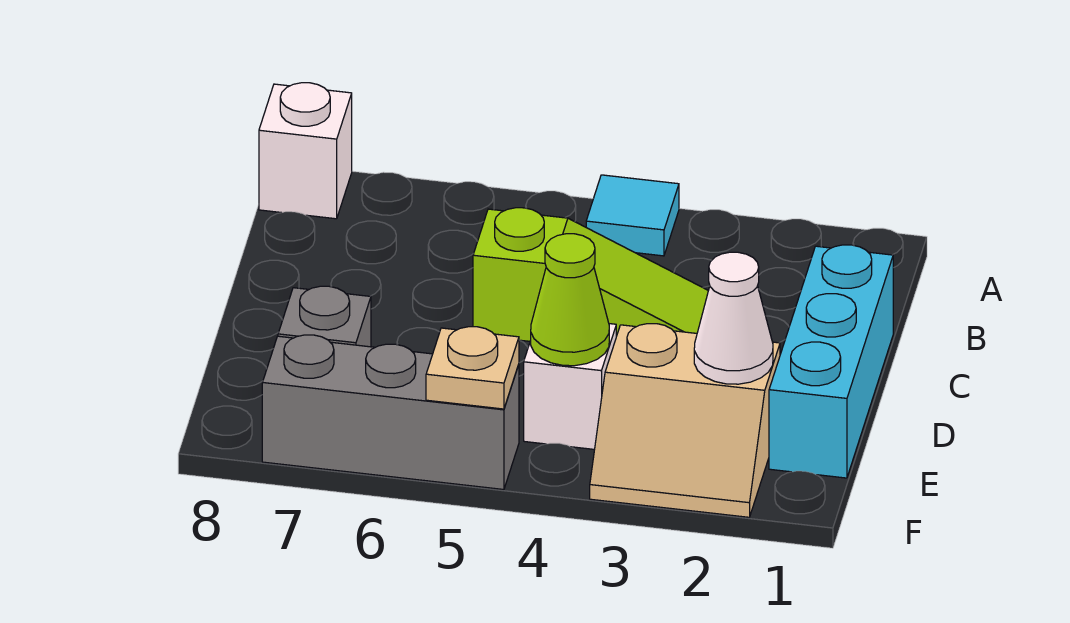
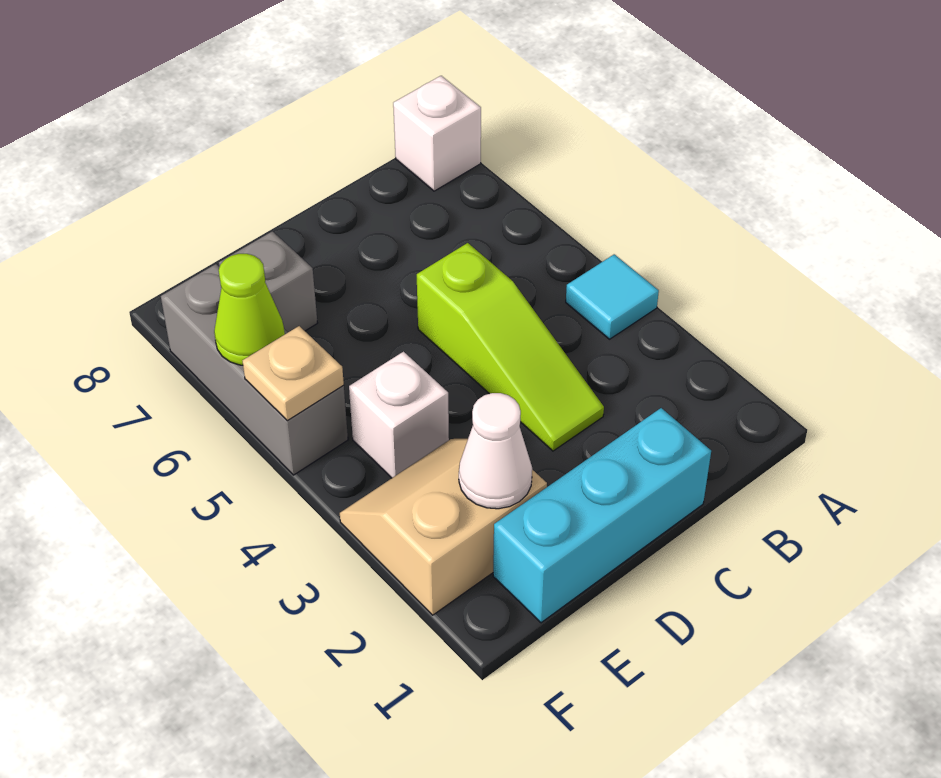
tan slope E2:F3 level 1 top E -> tan slope E2:F3 level 1 top 2
lime cone E4 level 2 -> lime cone F6 level 2

